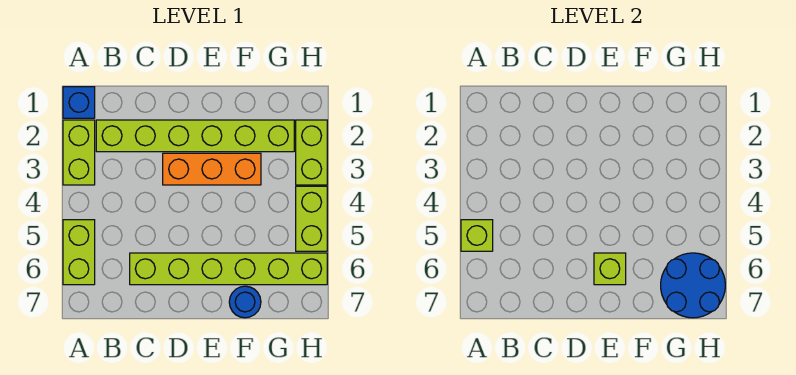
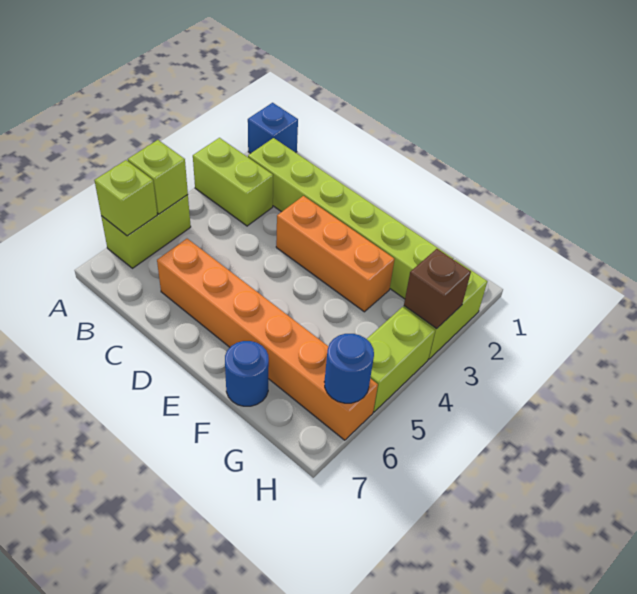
lime brick A2:A3 level 1 -> lime brick A3:B3 level 1
lime brick C6:H6 level 1 -> orange brick C6:H6 level 1
lime brick E6 level 2 -> lime brick A6 level 2
blue round brick G6:H7 level 2 -> blue round brick H6 level 2
none -> brown brick H3 level 2

